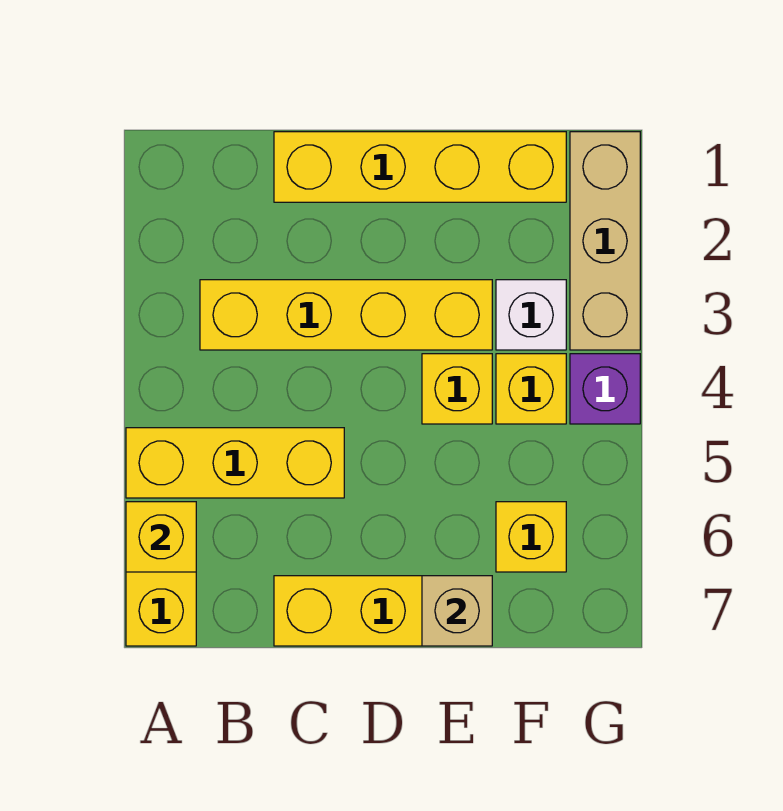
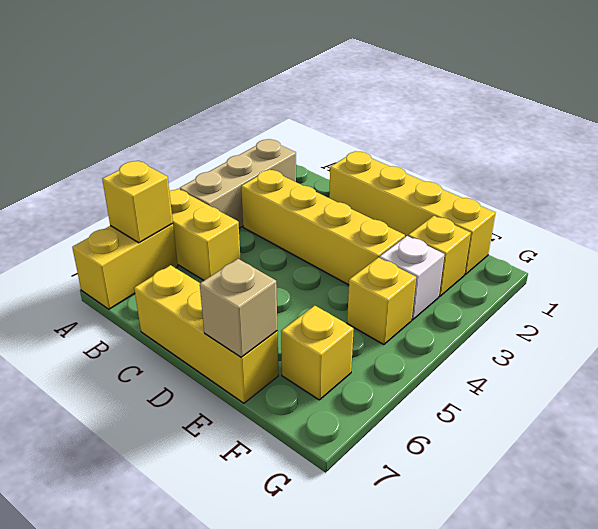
yellow brick A5:C5 level 1 -> yellow brick A5:B5 level 1
yellow brick E4 level 1 -> yellow brick F2 level 1
tan brick G1:G3 level 1 -> tan brick A2:A4 level 1
purple brick G4 level 1 -> none

